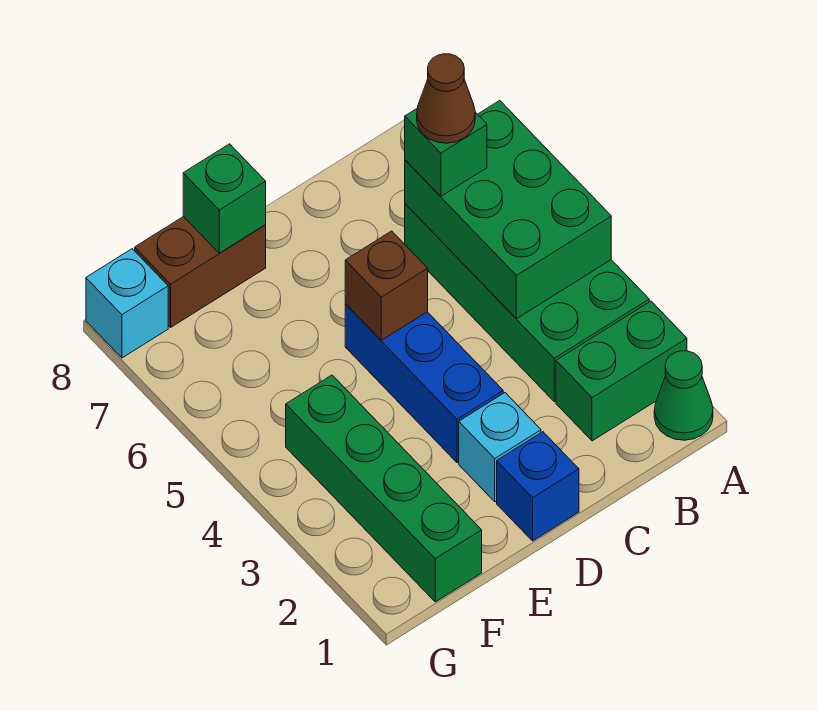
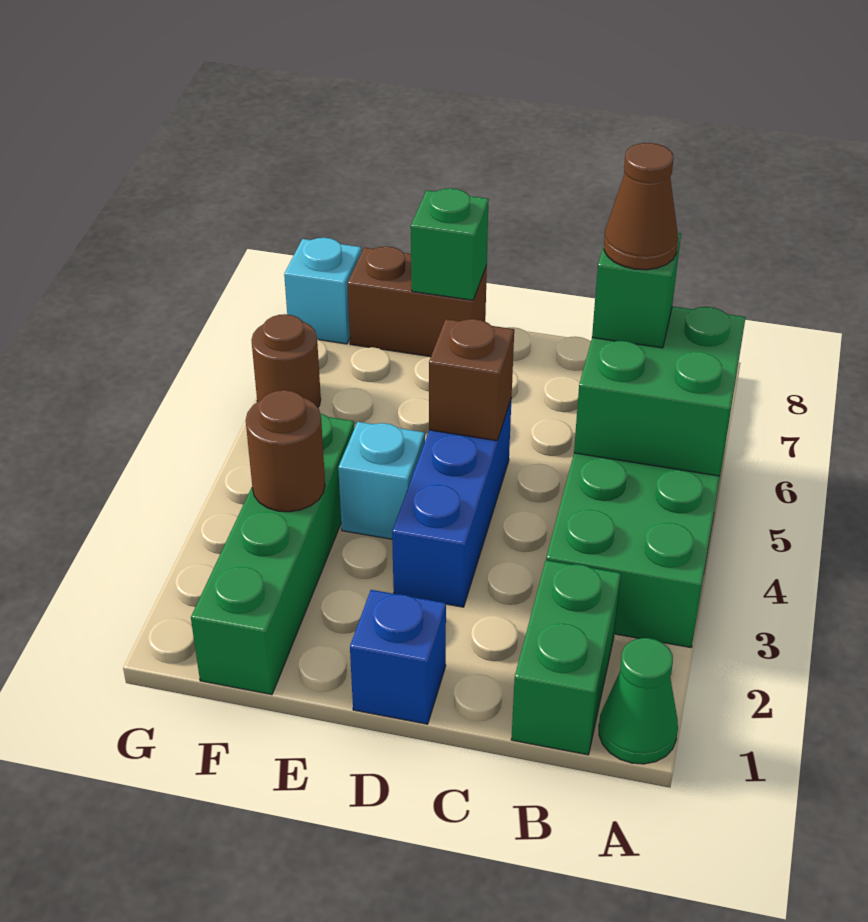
green brick A2:B2 level 1 -> green brick B1:B2 level 1
green brick A4:B6 level 2 -> green brick A5:B6 level 2
cyan brick D2 level 1 -> cyan brick E4 level 1
none -> brown round brick F3 level 2
none -> brown round brick G6 level 1

